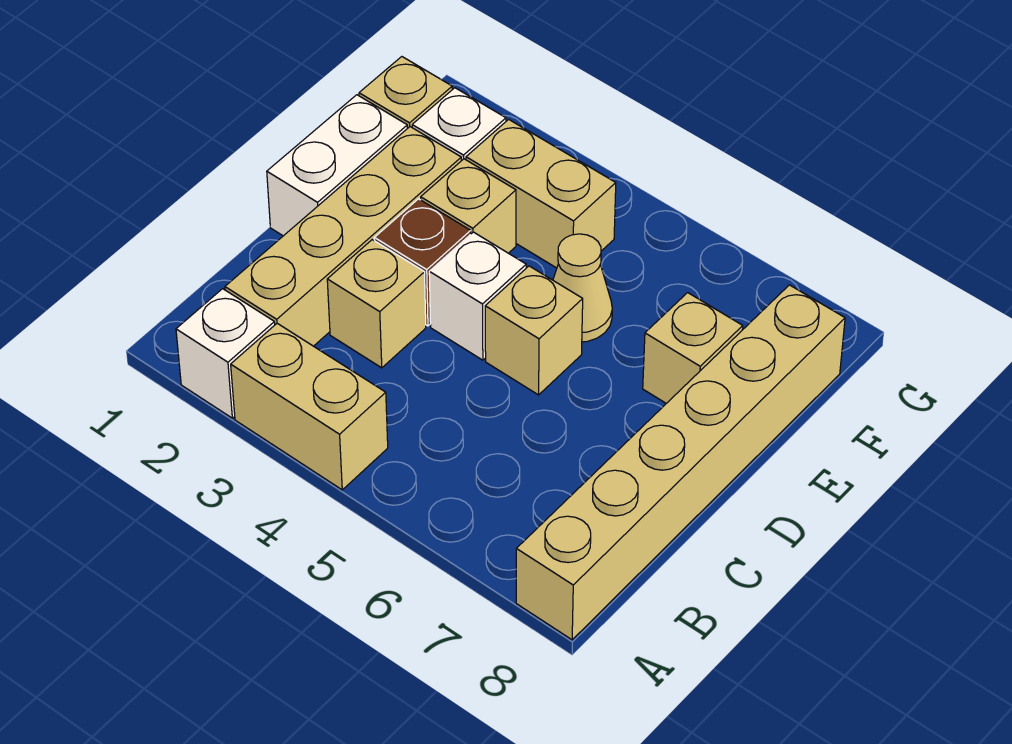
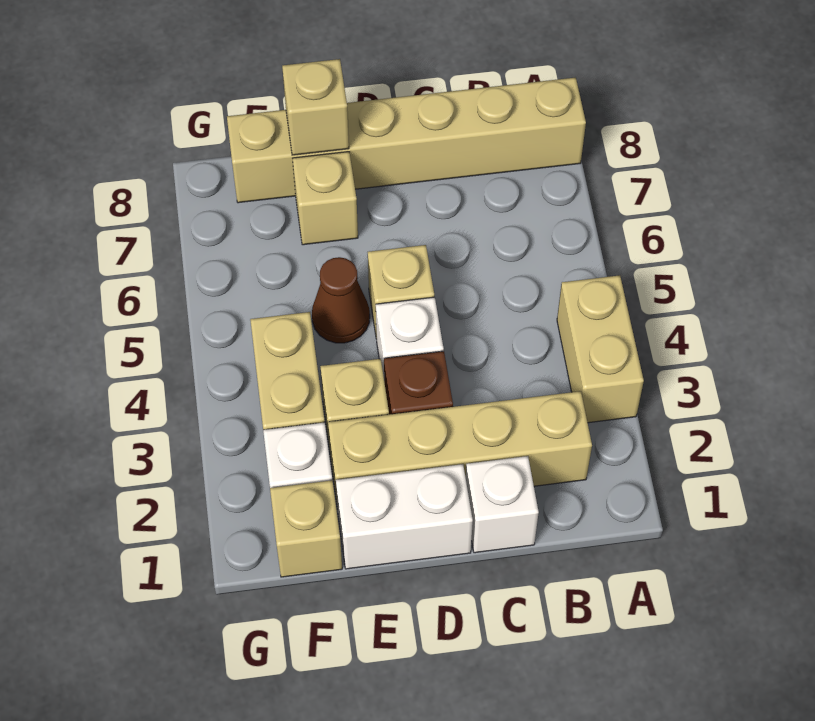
white brick A2 level 1 -> white brick C1 level 1
tan brick C3 level 1 -> tan brick E8 level 2
tan cone E5 level 1 -> brown cone E5 level 1

